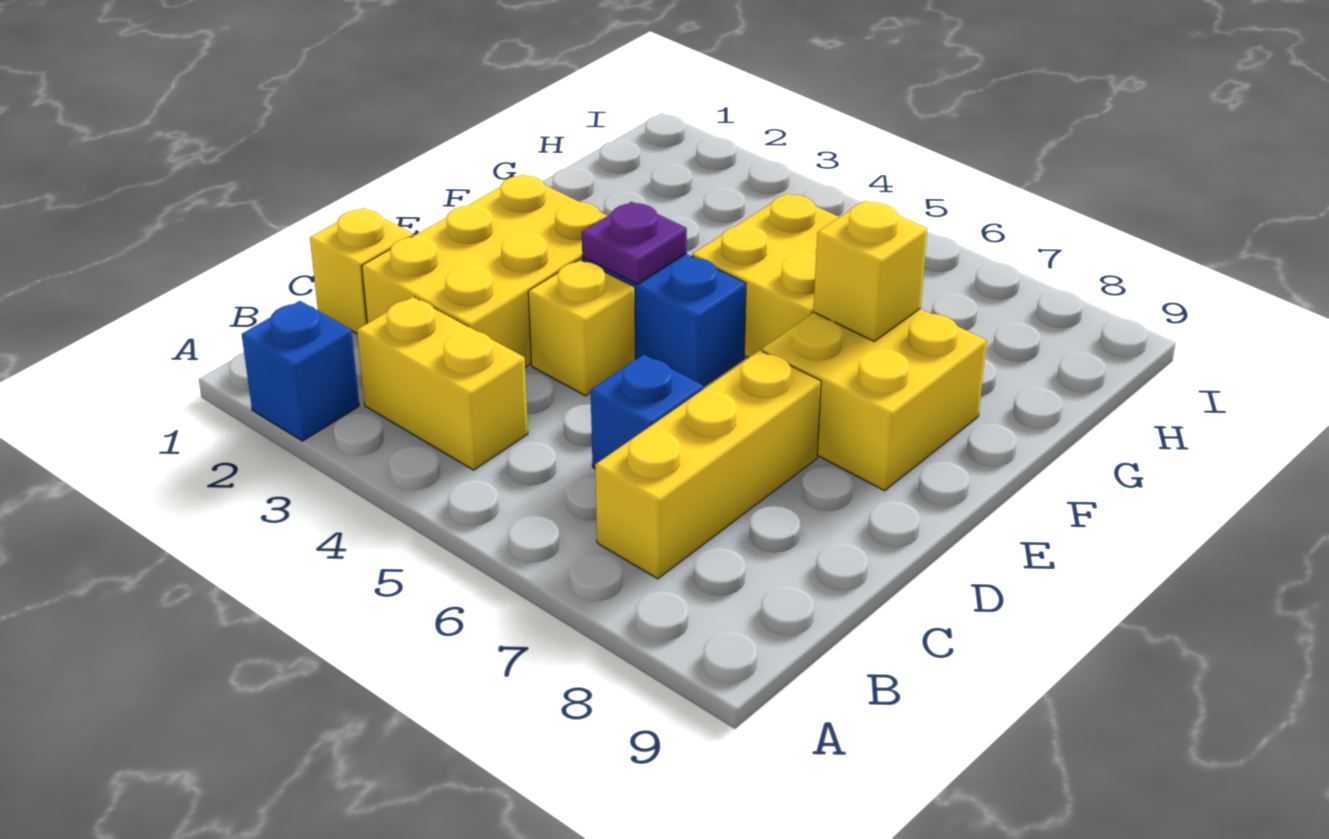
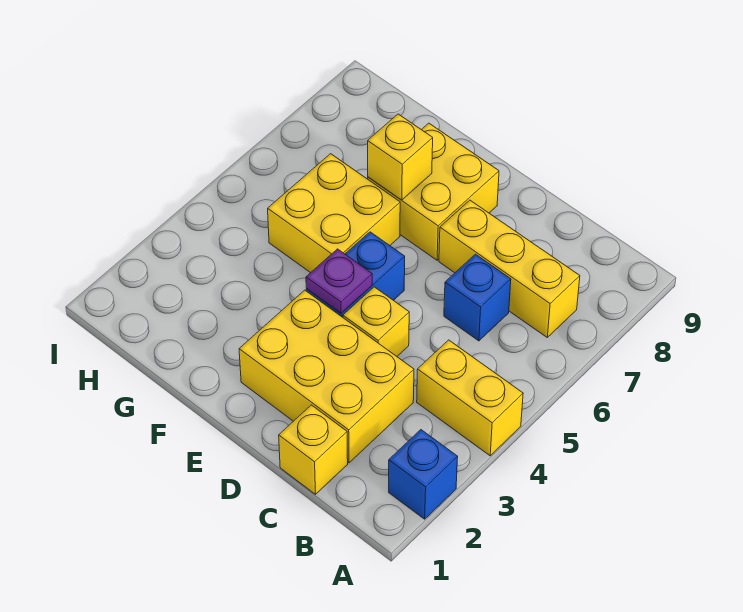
yellow brick B3:B4 level 1 -> yellow brick A4:B4 level 1

